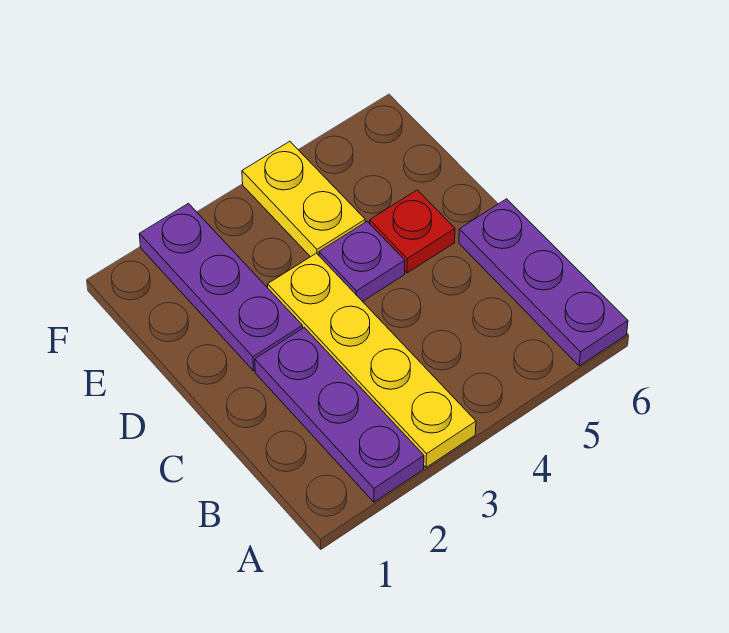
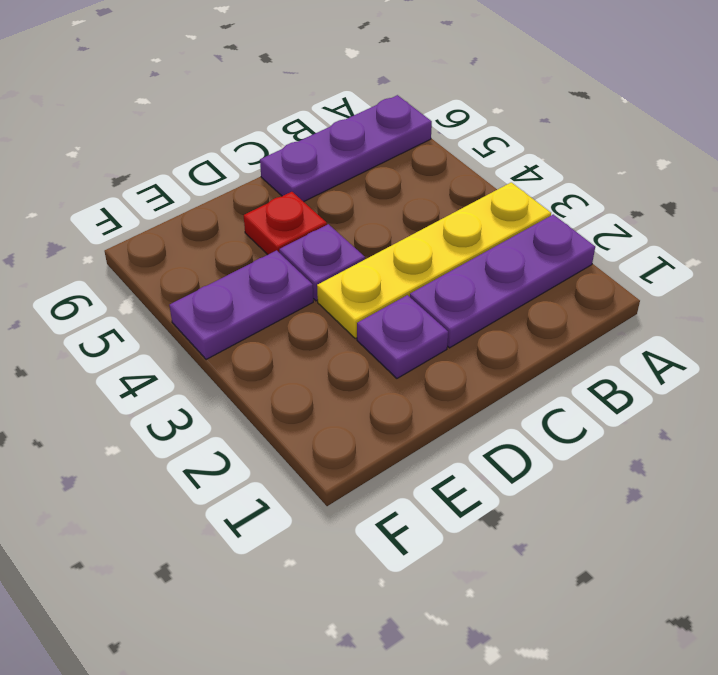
purple plate D2:F2 level 1 -> purple plate D2 level 1
yellow plate E4:F4 level 1 -> purple plate E4:F4 level 1

